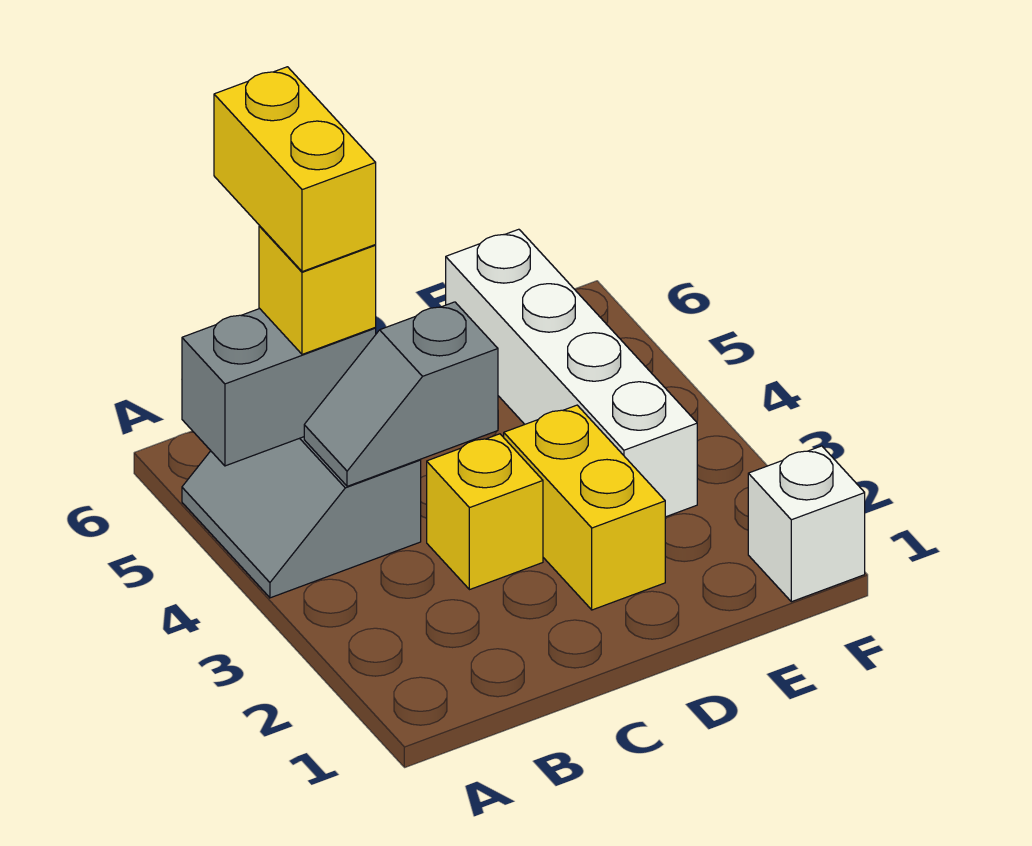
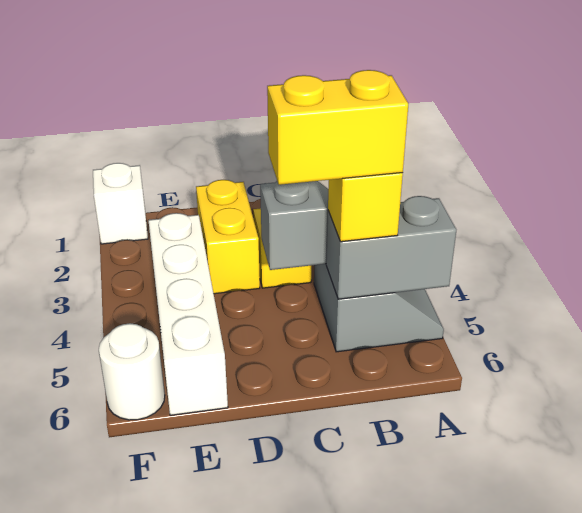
yellow brick B5:B6 level 4 -> yellow brick B5:C5 level 4
none -> white round brick F6 level 1

